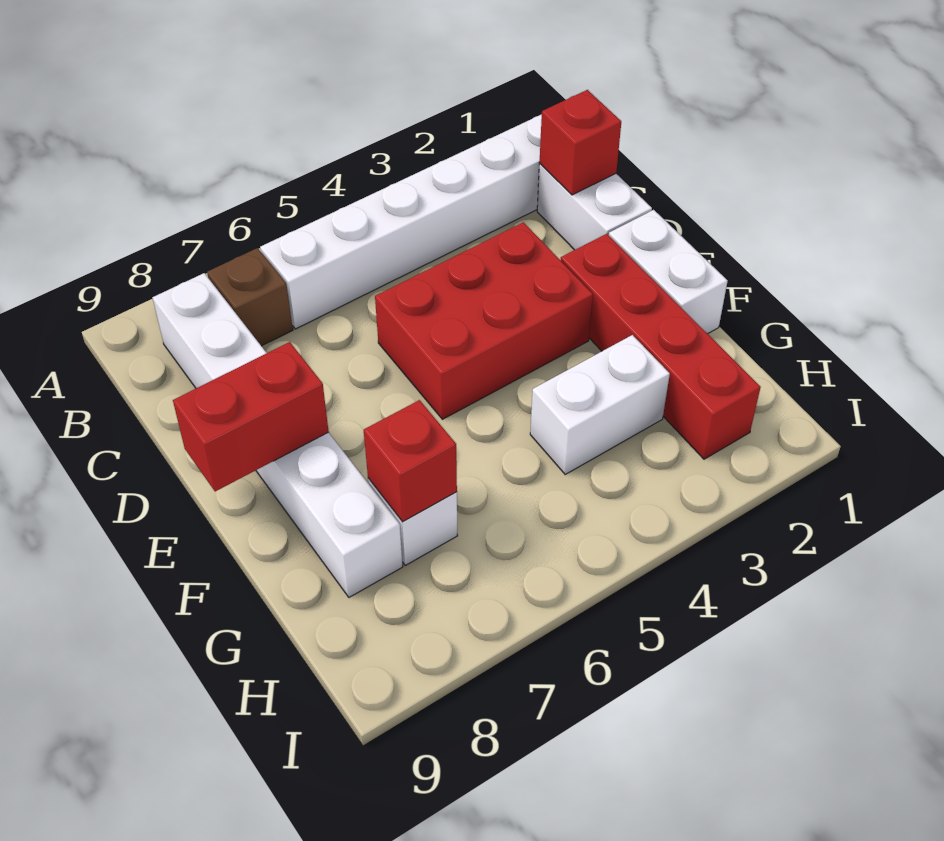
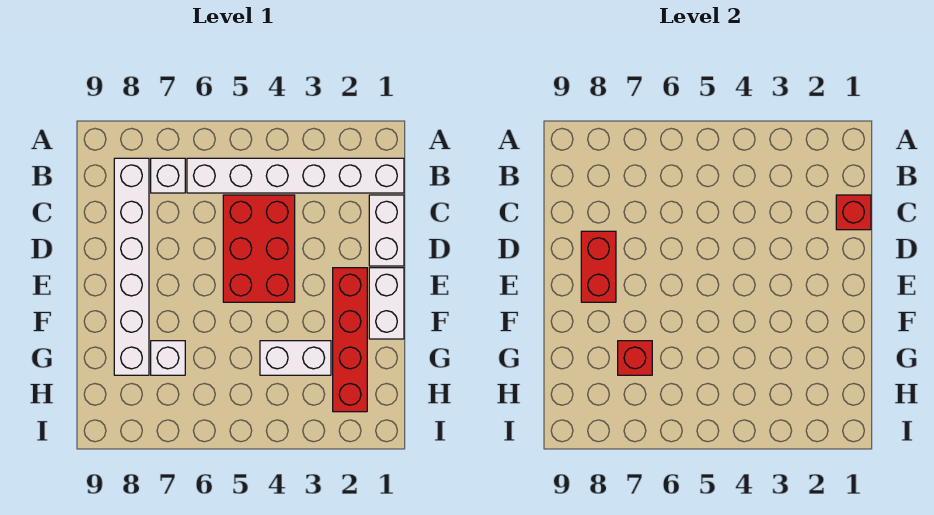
brown brick B7 level 1 -> white brick B7 level 1
red brick D3:E5 level 1 -> red brick C4:E5 level 1
red brick E8:E9 level 2 -> red brick D8:E8 level 2

